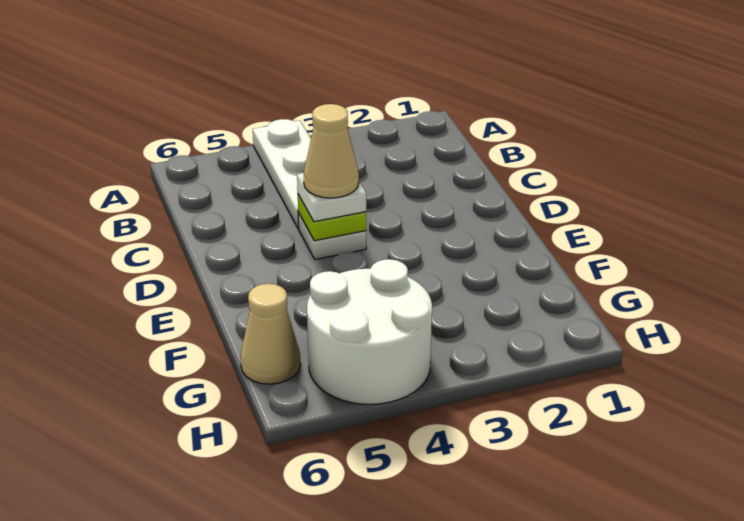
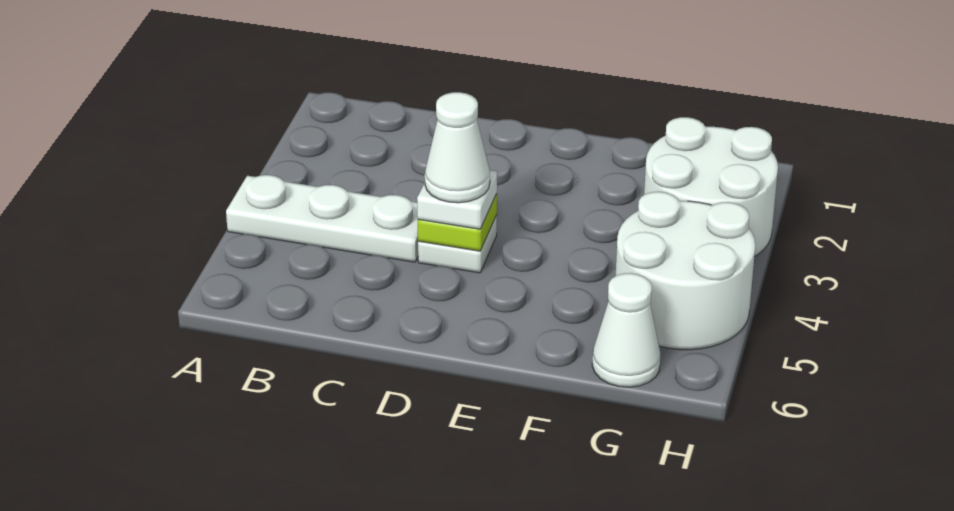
tan cone D4 level 4 -> white cone D4 level 4
none -> white round brick G2:H3 level 1
tan cone G6 level 1 -> white cone G6 level 1

